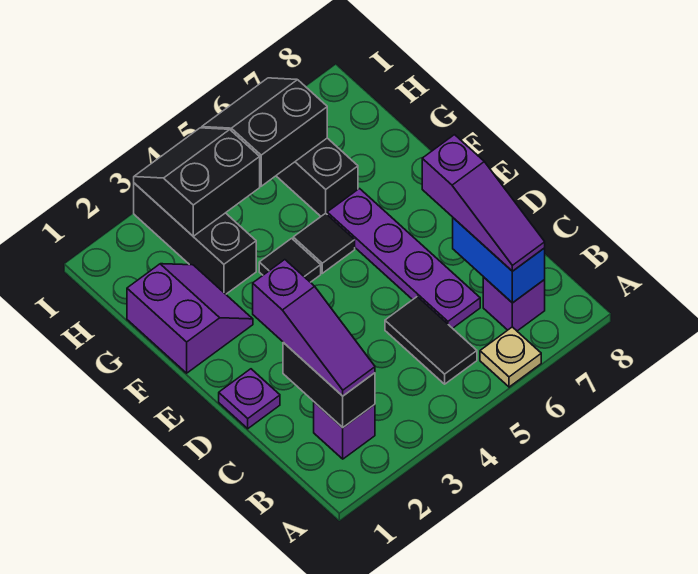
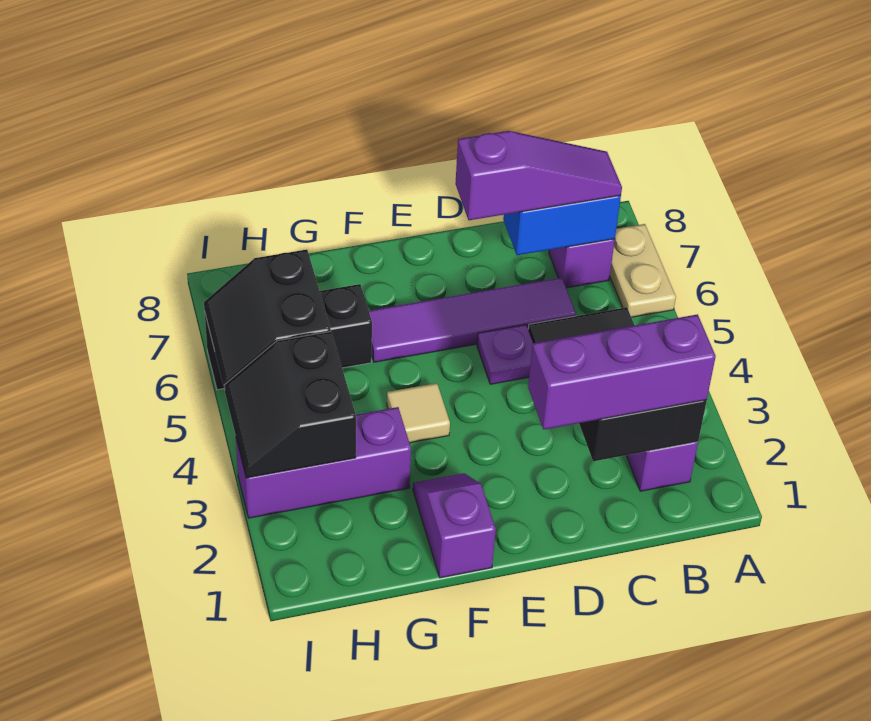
tan plate A6 level 1 -> tan plate A6:A7 level 1
purple slope B2:D2 level 3 top D -> purple brick B2:D2 level 3
purple plate C6:F6 level 1 -> purple tile C6:F6 level 1
purple plate D1 level 1 -> purple plate D5 level 1
purple slope F1:G2 level 1 top 1 -> purple slope F1:F2 level 1 top 1
black tile F4 level 1 -> tan tile F4 level 1
black tile F5 level 1 -> none
black brick G3:I3 level 1 -> purple brick G3:I3 level 1

